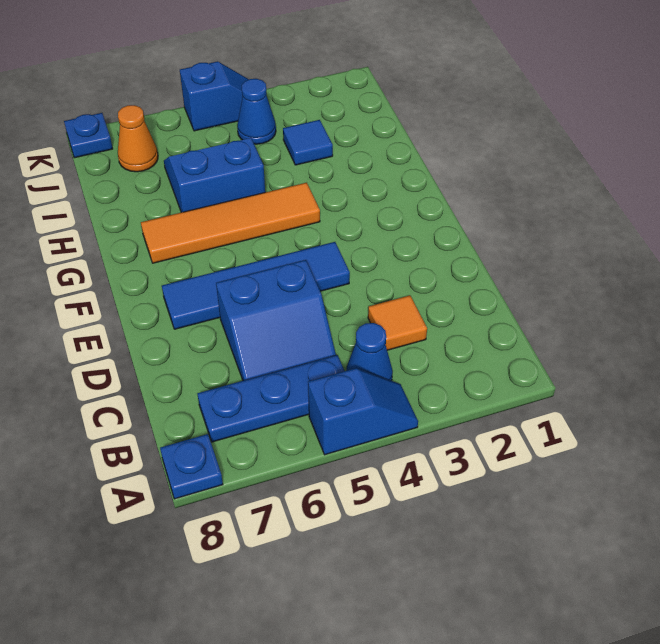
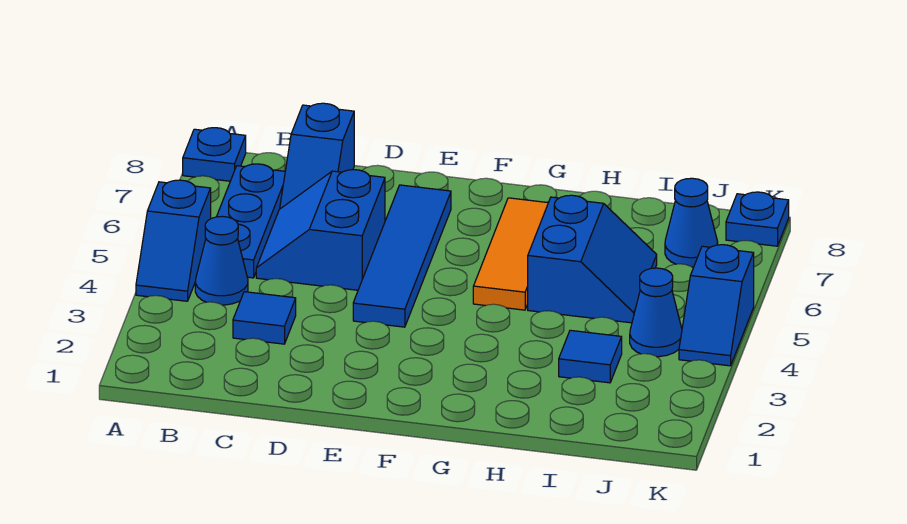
orange tile C3 level 1 -> blue tile C3 level 1
none -> blue slope C7:C8 level 1 top 8
orange tile G4:G7 level 1 -> orange tile G5:G7 level 1
orange cone J7 level 1 -> blue cone J7 level 1

